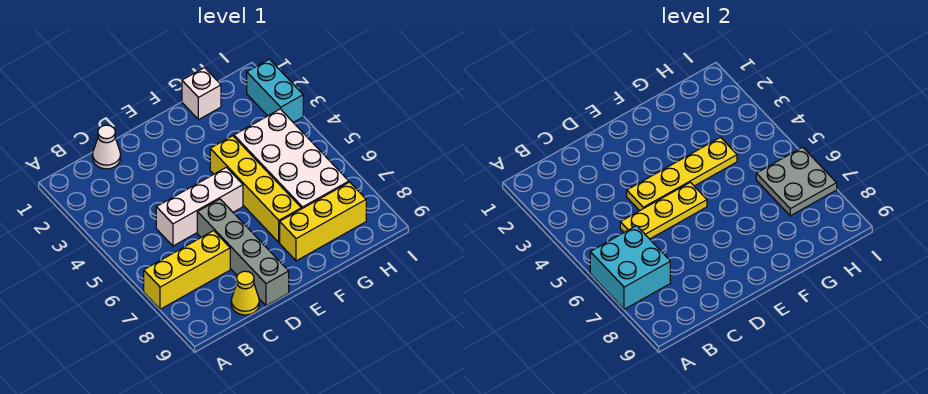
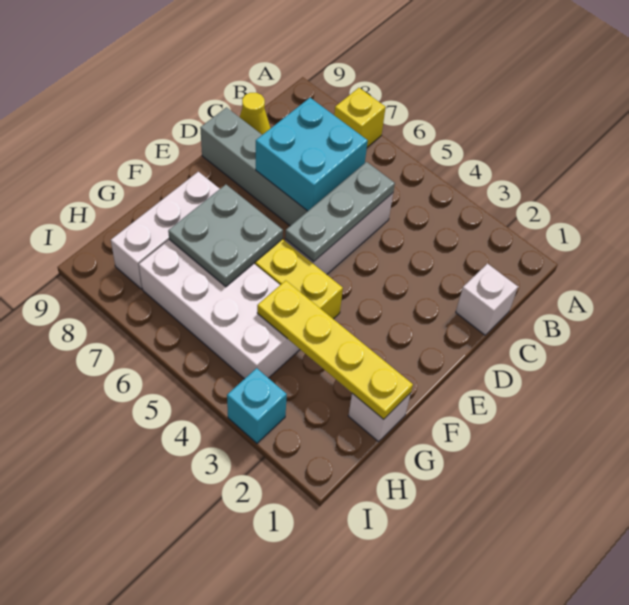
cyan brick A6:B7 level 2 -> cyan brick C6:D7 level 2
yellow brick A7:C7 level 1 -> yellow brick A7 level 1
white cone C1 level 1 -> white brick C1 level 1
yellow plate C5:E5 level 2 -> grey plate C5:E5 level 2
yellow plate D4:G4 level 2 -> yellow plate G1:G4 level 2
yellow brick F8:H8 level 1 -> white brick F8:H8 level 1
grey plate H6:I7 level 2 -> grey plate F6:G7 level 2
cyan brick I2:I3 level 1 -> cyan brick I3 level 1

